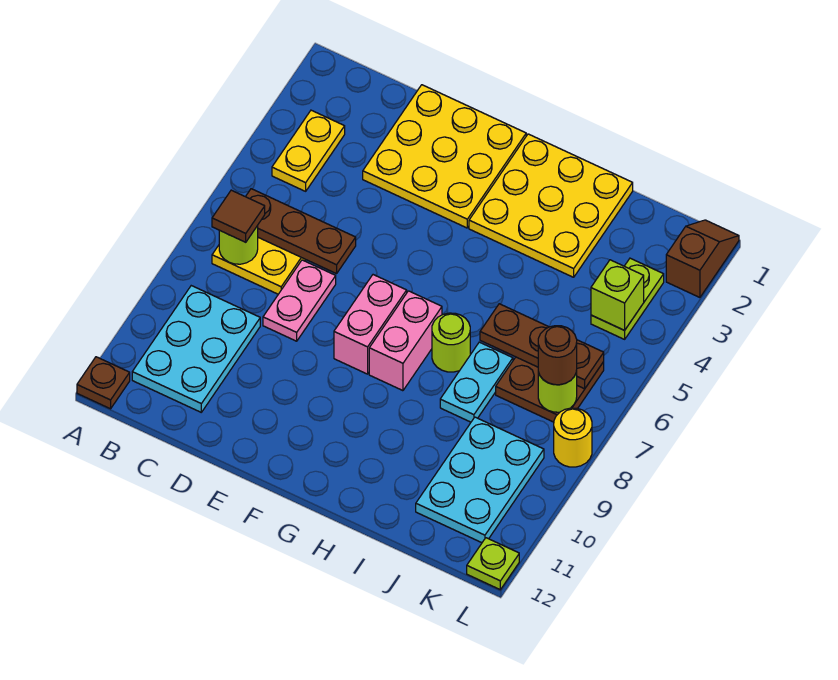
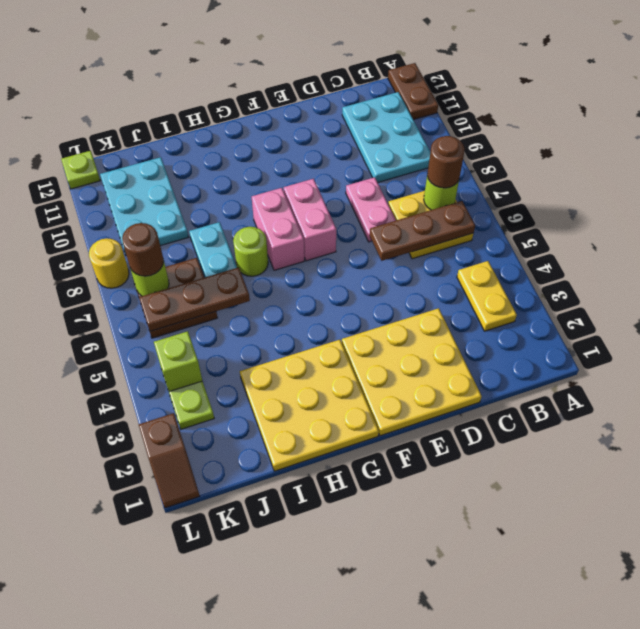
brown plate A12 level 1 -> brown plate A11:A12 level 1
brown tile B7 level 3 -> brown round brick B7 level 3

